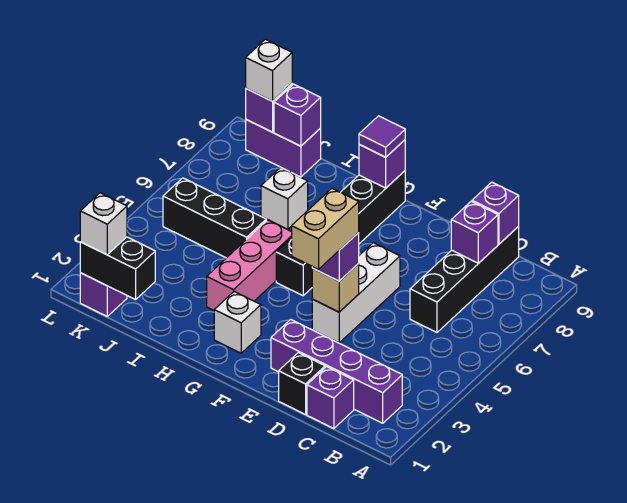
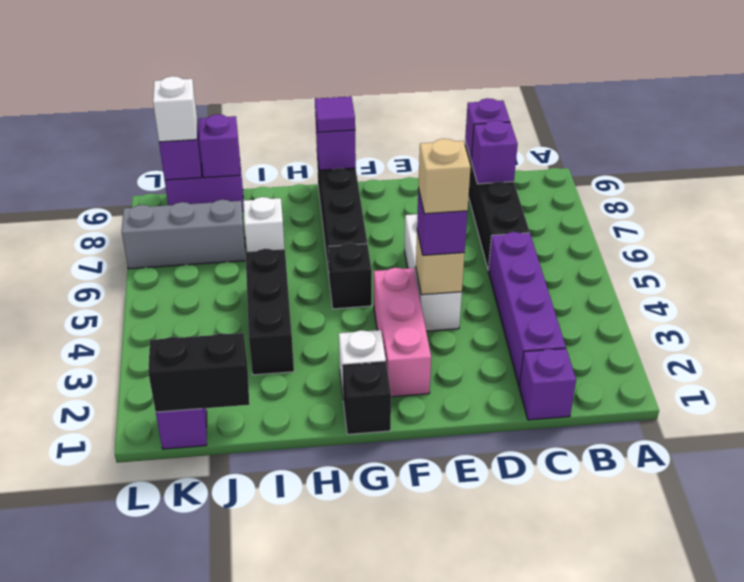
purple brick B2:E2 level 1 -> purple brick C2:C5 level 1
black brick D1 level 1 -> black brick G1 level 1
tan brick E3:E4 level 4 -> tan brick E4 level 4
pink brick H3:H5 level 1 -> pink brick F2:F4 level 1
black brick I5:K5 level 1 -> black brick I3:I5 level 1
none -> grey brick J7:L7 level 1
white brick K1 level 3 -> none

